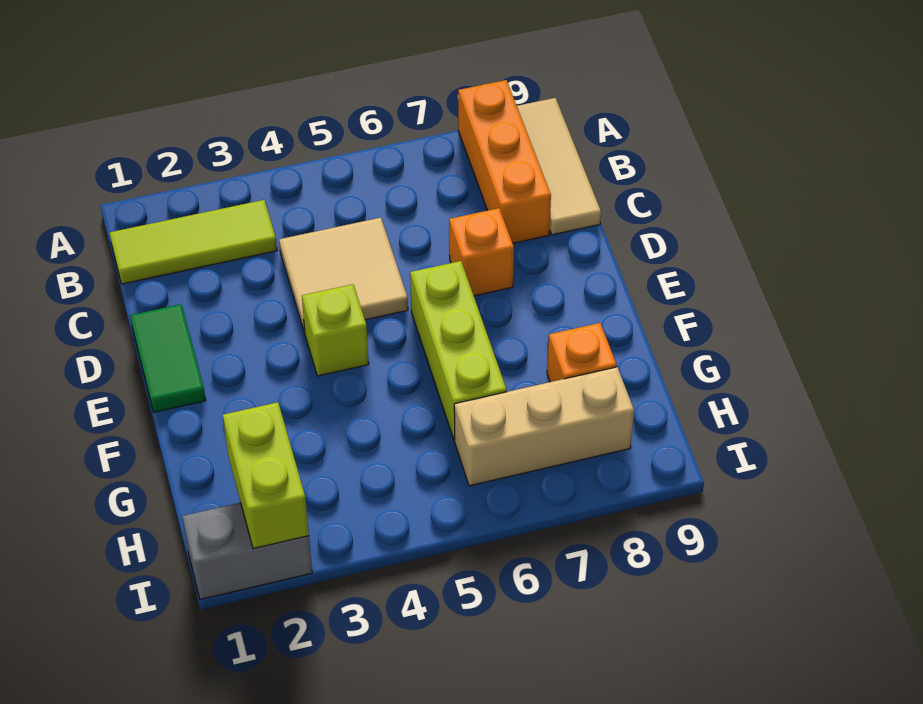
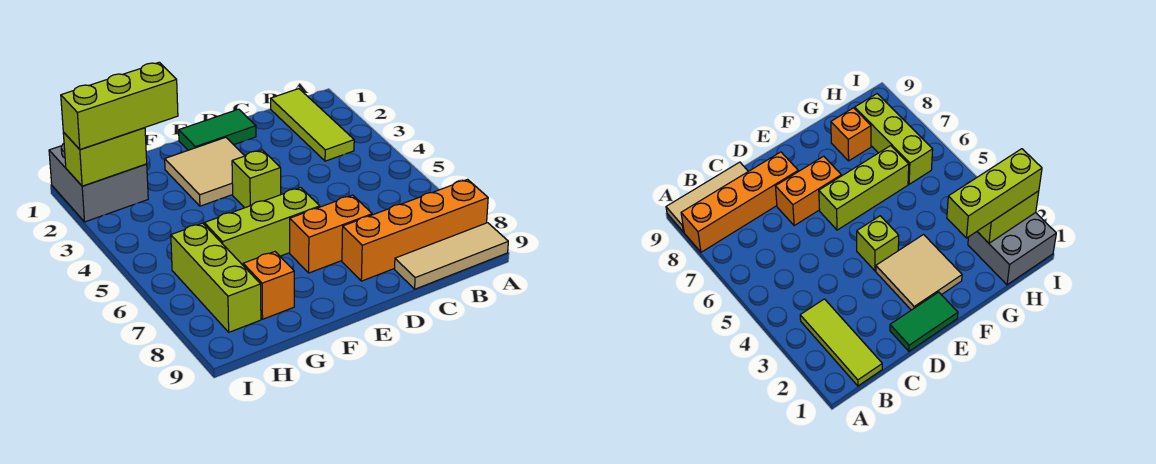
orange brick A8:C8 level 1 -> orange brick A8:D8 level 1
tan tile C4:D5 level 1 -> tan tile E2:F3 level 1
orange brick D7 level 1 -> orange brick D7:E7 level 1
none -> lime brick G2:I2 level 3
tan brick H6:H8 level 1 -> lime brick H6:H8 level 1
grey brick I1:I2 level 1 -> grey brick H1:I2 level 1

